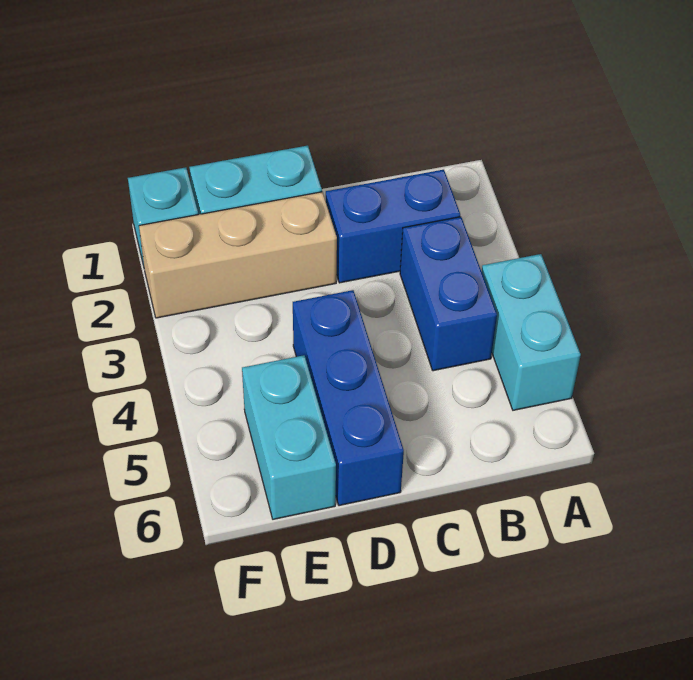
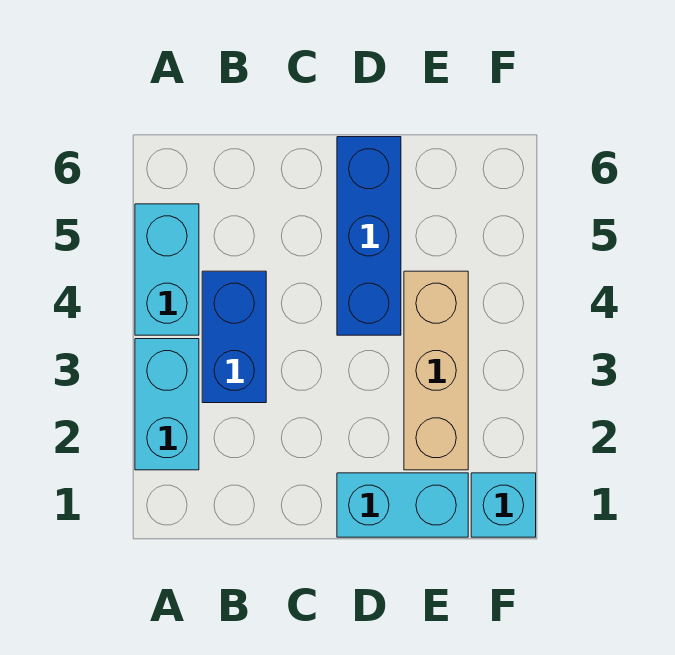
blue brick B2:C2 level 1 -> none
tan brick D2:F2 level 1 -> tan brick E2:E4 level 1
cyan brick E5:E6 level 1 -> cyan brick A2:A3 level 1

